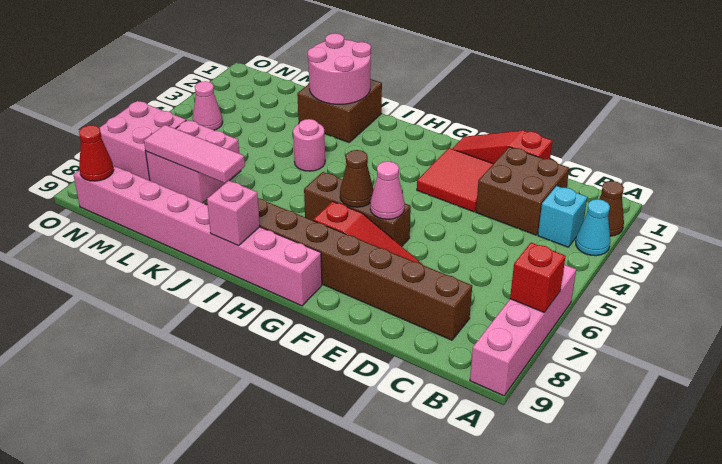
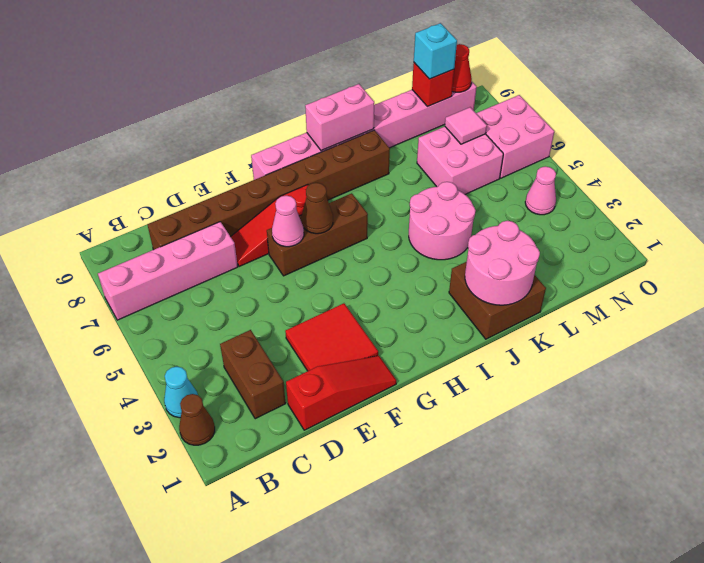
pink brick A6:A9 level 1 -> pink brick A7:D7 level 1
red brick A7 level 2 -> red brick M9 level 2
cyan brick B3 level 1 -> cyan brick M9 level 3
brown brick C2:D3 level 1 -> brown brick C2:C3 level 1
pink brick I9 level 2 -> pink brick I9:J9 level 2
pink round brick J4 level 1 -> pink round brick J4:K5 level 1
pink tile K7:M7 level 2 -> pink tile M7 level 2

